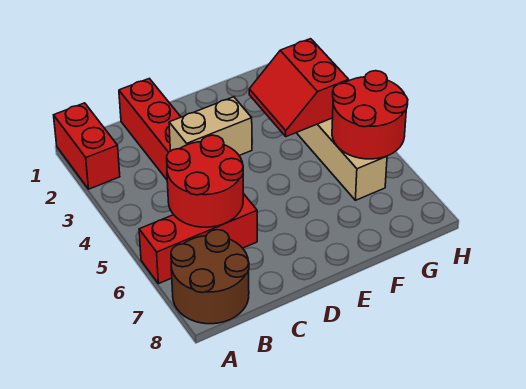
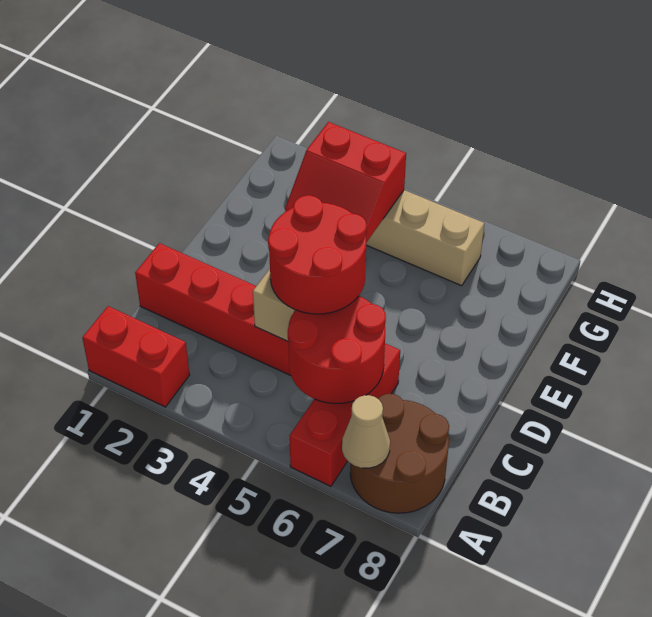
none -> tan cone A7 level 2
red round brick G5:H6 level 2 -> red round brick C4:D5 level 3

